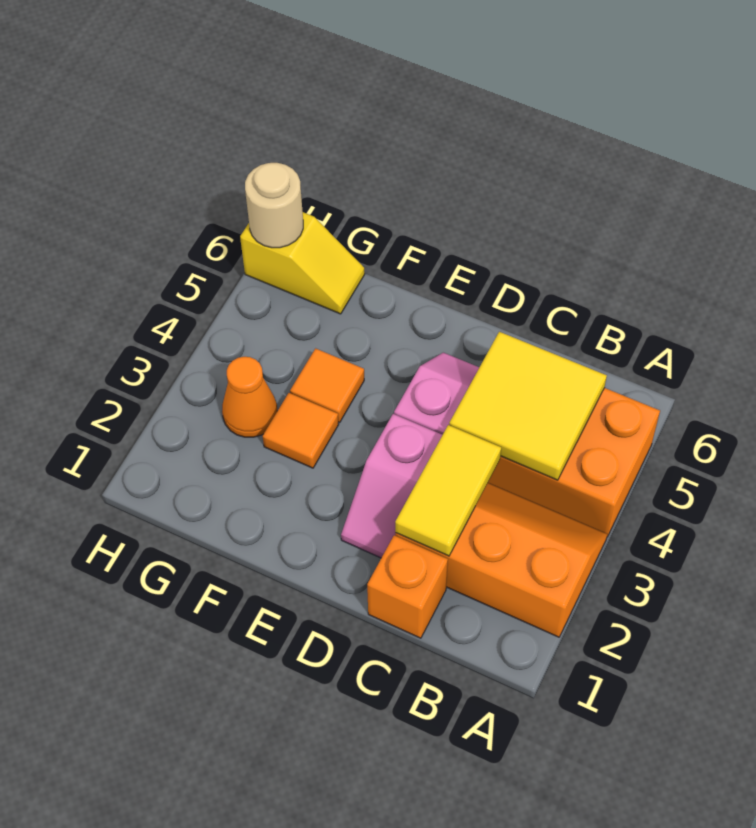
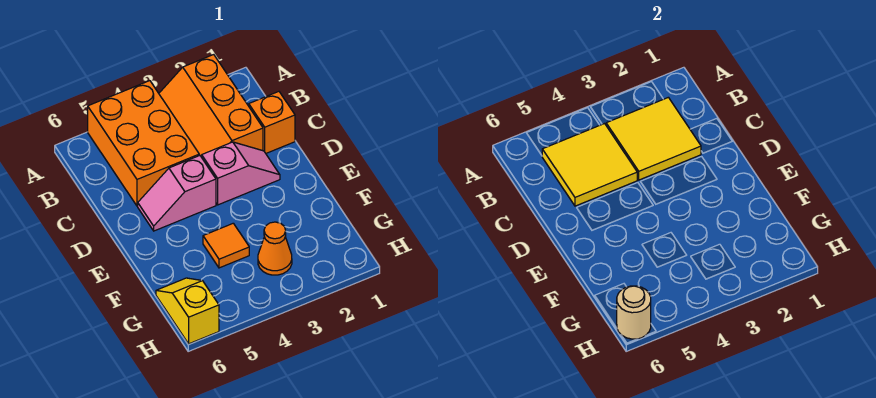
yellow tile C2:C3 level 2 -> yellow tile B2:C3 level 2
orange tile F3 level 1 -> none

